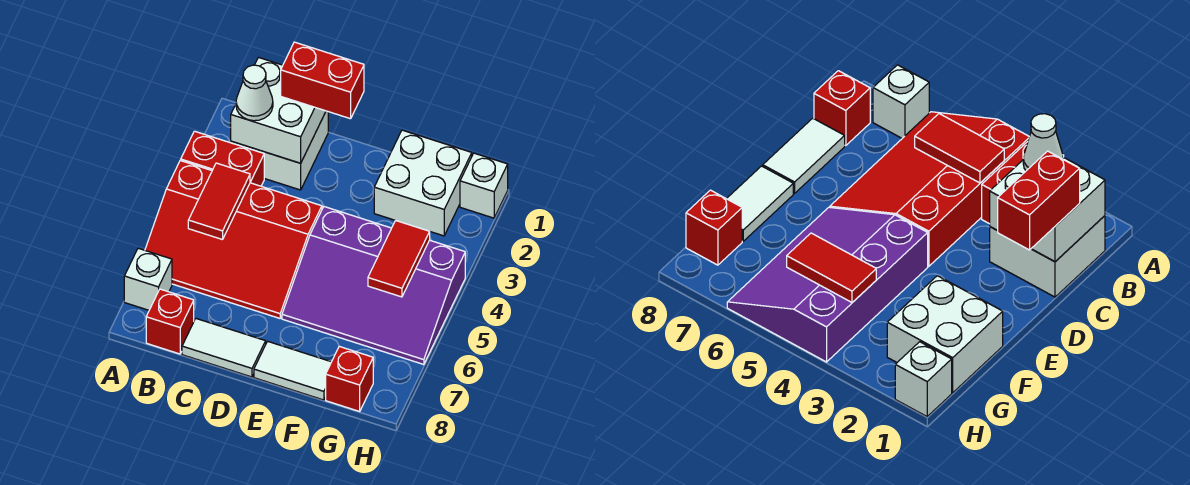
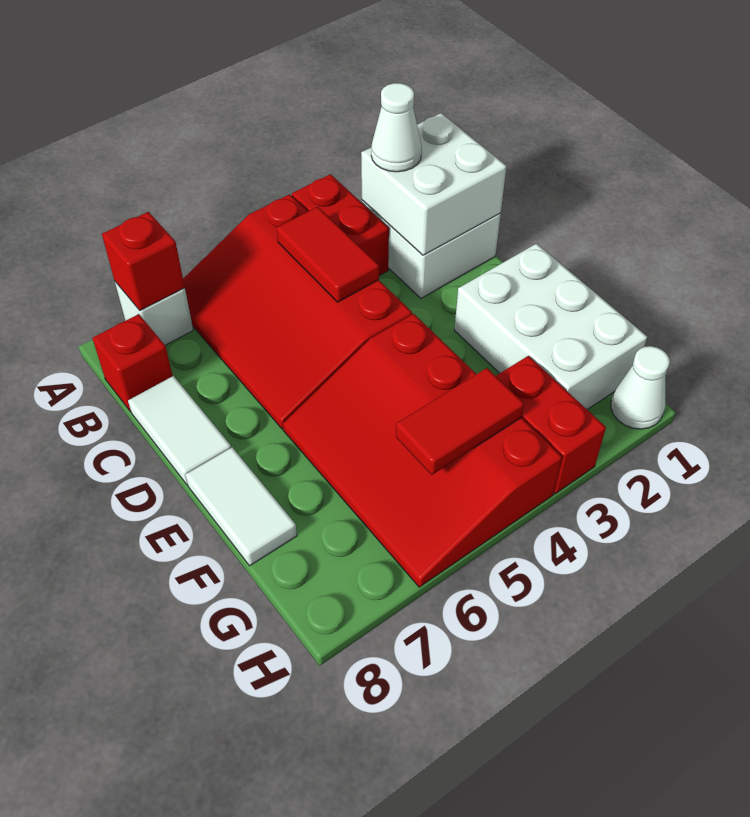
red tile B4:B5 level 2 -> red tile B4:C4 level 2
red brick C1:D1 level 3 -> red brick G3:H3 level 1
purple slope E4:H6 level 1 top 4 -> red slope E4:H6 level 1 top 4
white brick F1:G2 level 1 -> white brick E1:G2 level 1
red brick G8 level 1 -> red brick A7 level 2
white brick H1 level 1 -> white cone H1 level 1

